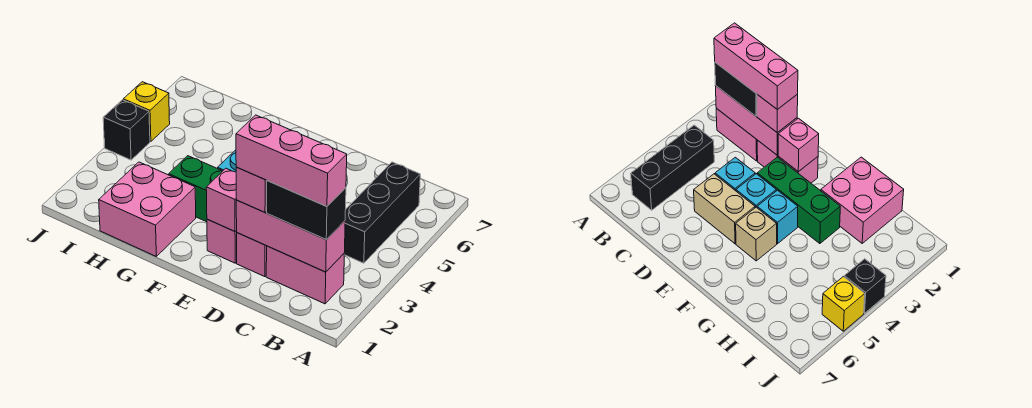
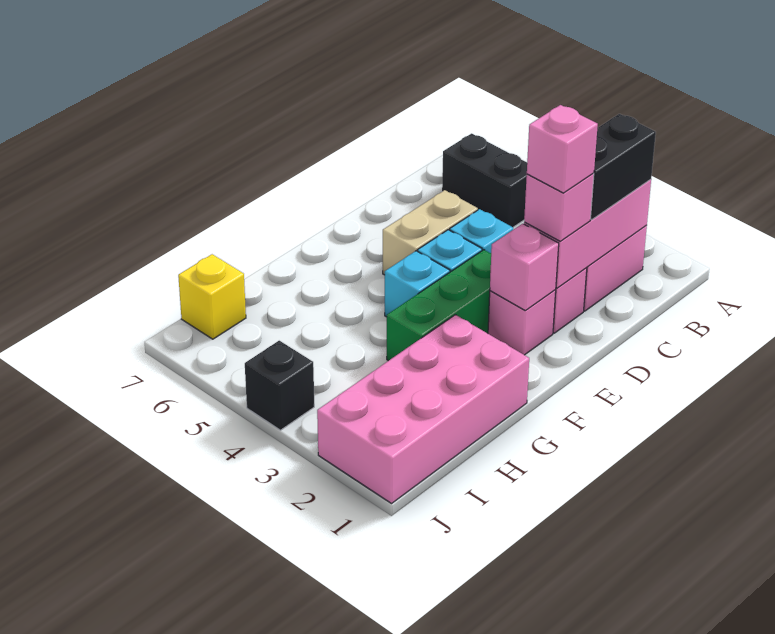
pink brick B2:D2 level 4 -> pink brick D2 level 4
black brick B4:B6 level 1 -> black brick B5:B6 level 1
tan brick F5 level 1 -> none
pink brick G1:H2 level 1 -> pink brick G1:J2 level 1
yellow brick J5 level 1 -> yellow brick I7 level 1

